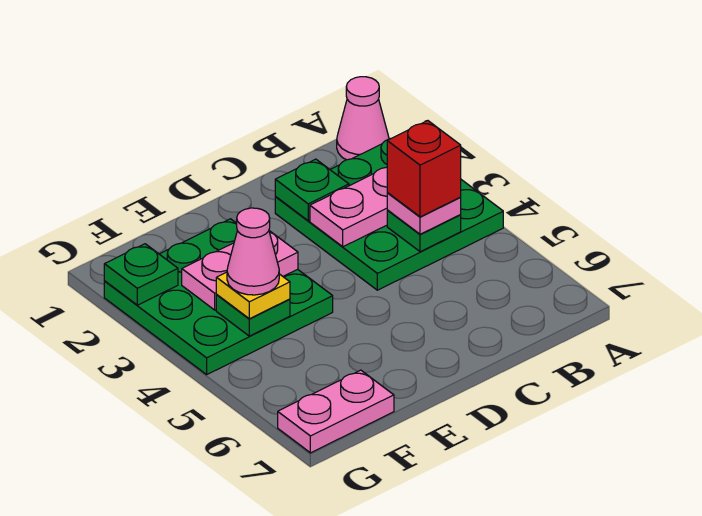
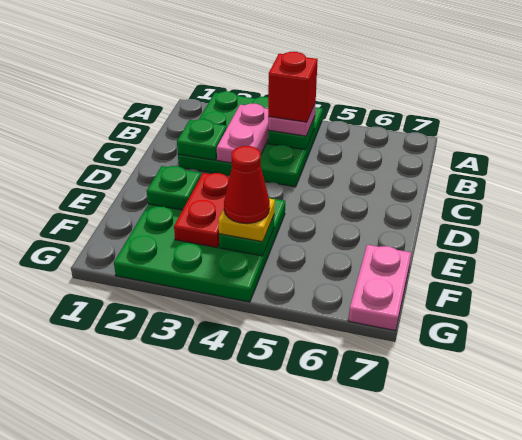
pink cone A1 level 1 -> none
pink plate E3:F3 level 2 -> red plate E3:F3 level 2
pink cone F4 level 4 -> red cone F4 level 4
green plate G2 level 2 -> green plate E2 level 2

